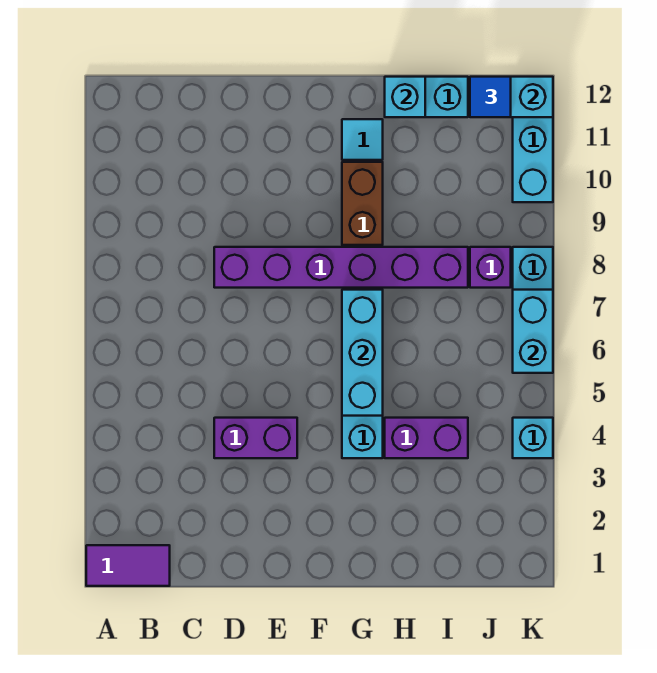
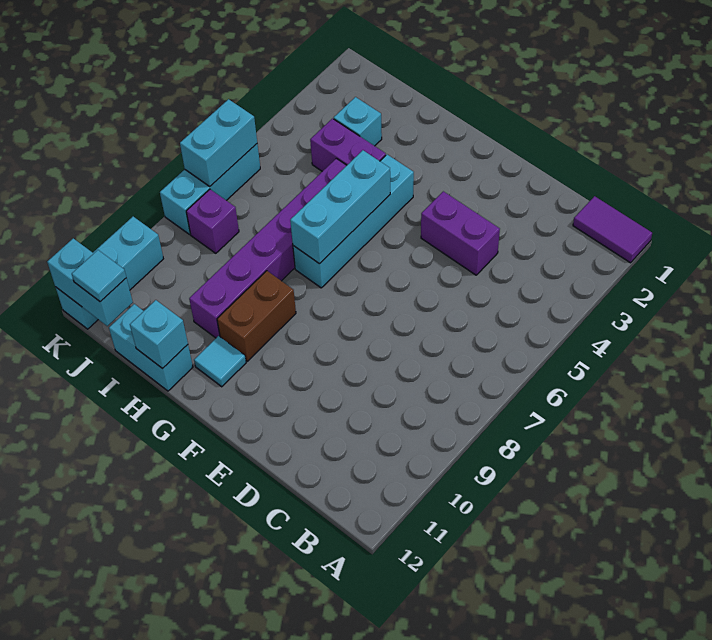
purple brick D8:I8 level 1 -> purple brick H5:H10 level 1
blue tile J12 level 3 -> cyan tile J12 level 3
cyan brick K4 level 1 -> cyan brick I3 level 1

